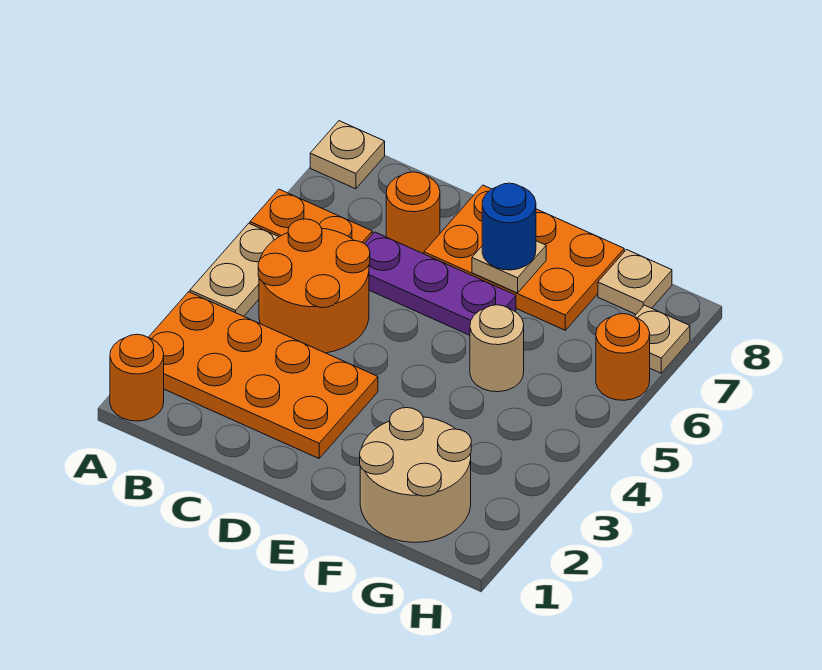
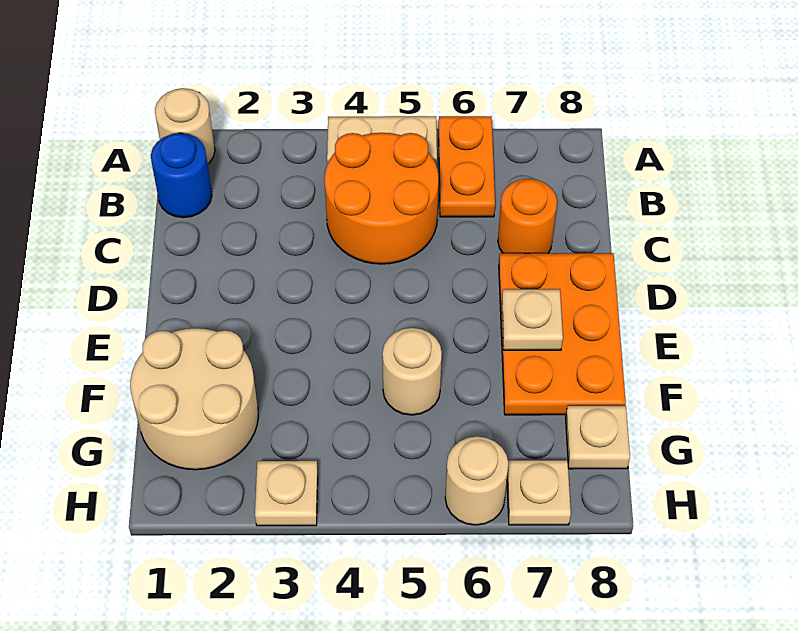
orange round brick A1 level 1 -> tan round brick A1 level 1
orange plate A2:D3 level 1 -> none
tan plate A8 level 1 -> tan plate H3 level 1
purple plate C6:E6 level 1 -> none
blue round brick E7 level 3 -> blue round brick B1 level 1
orange round brick H6 level 1 -> tan round brick H6 level 1

